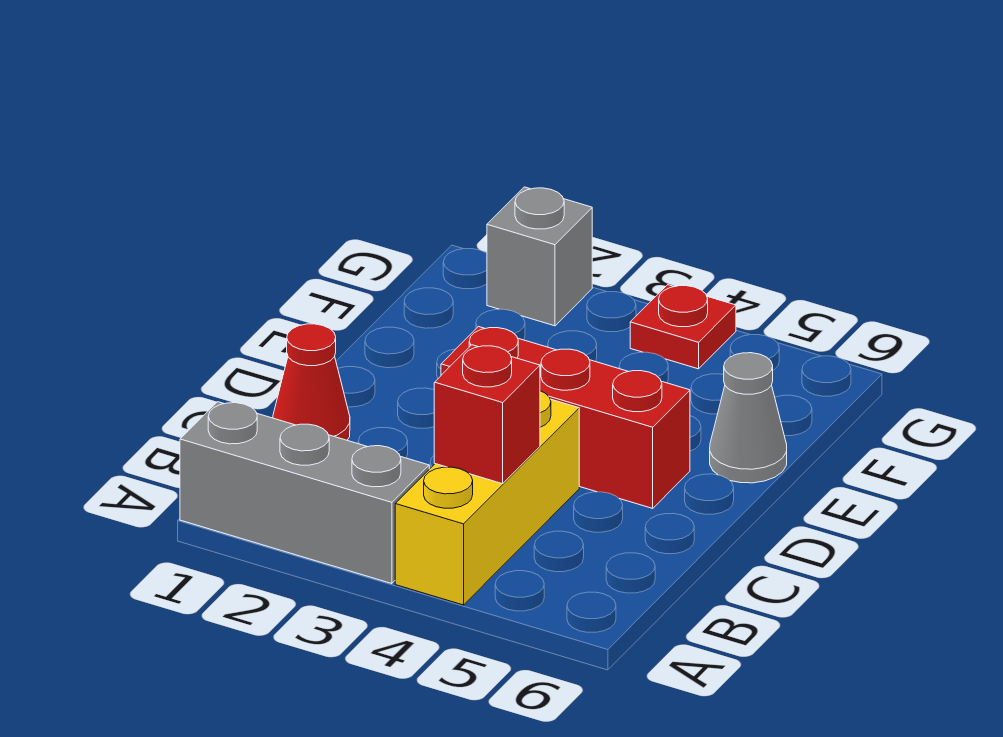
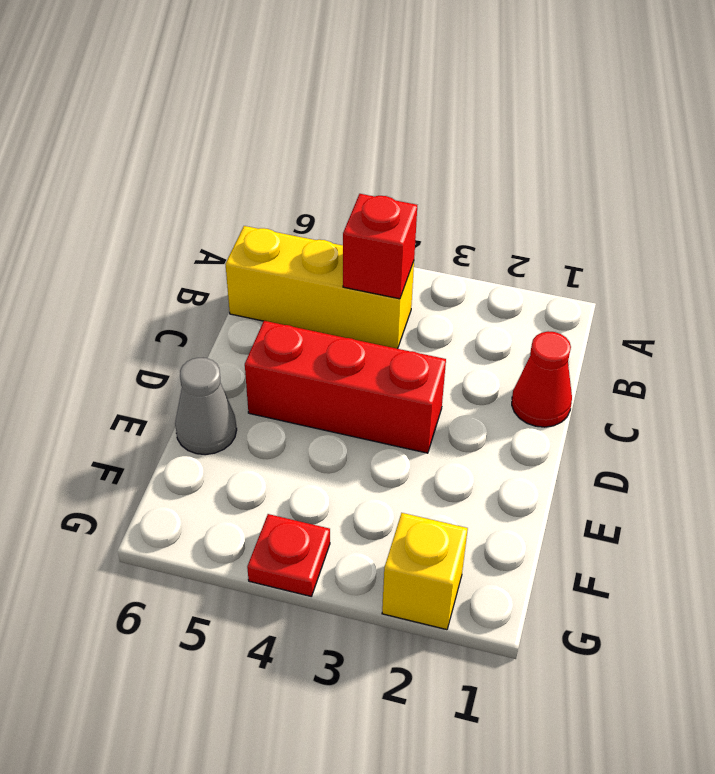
grey brick A1:A3 level 1 -> none
yellow brick A4:C4 level 1 -> yellow brick B4:B6 level 1
grey brick G2 level 1 -> yellow brick G2 level 1

